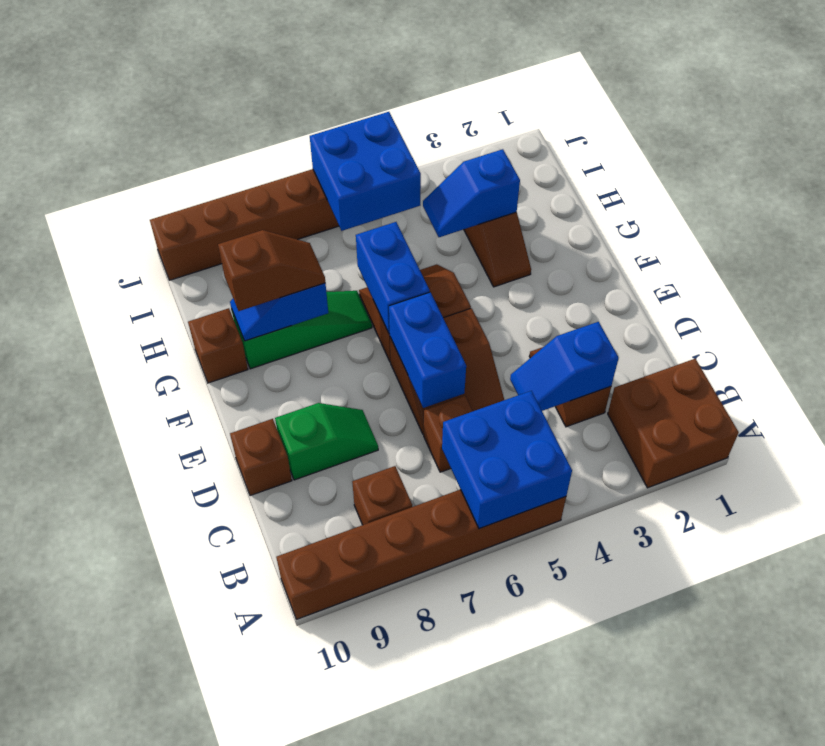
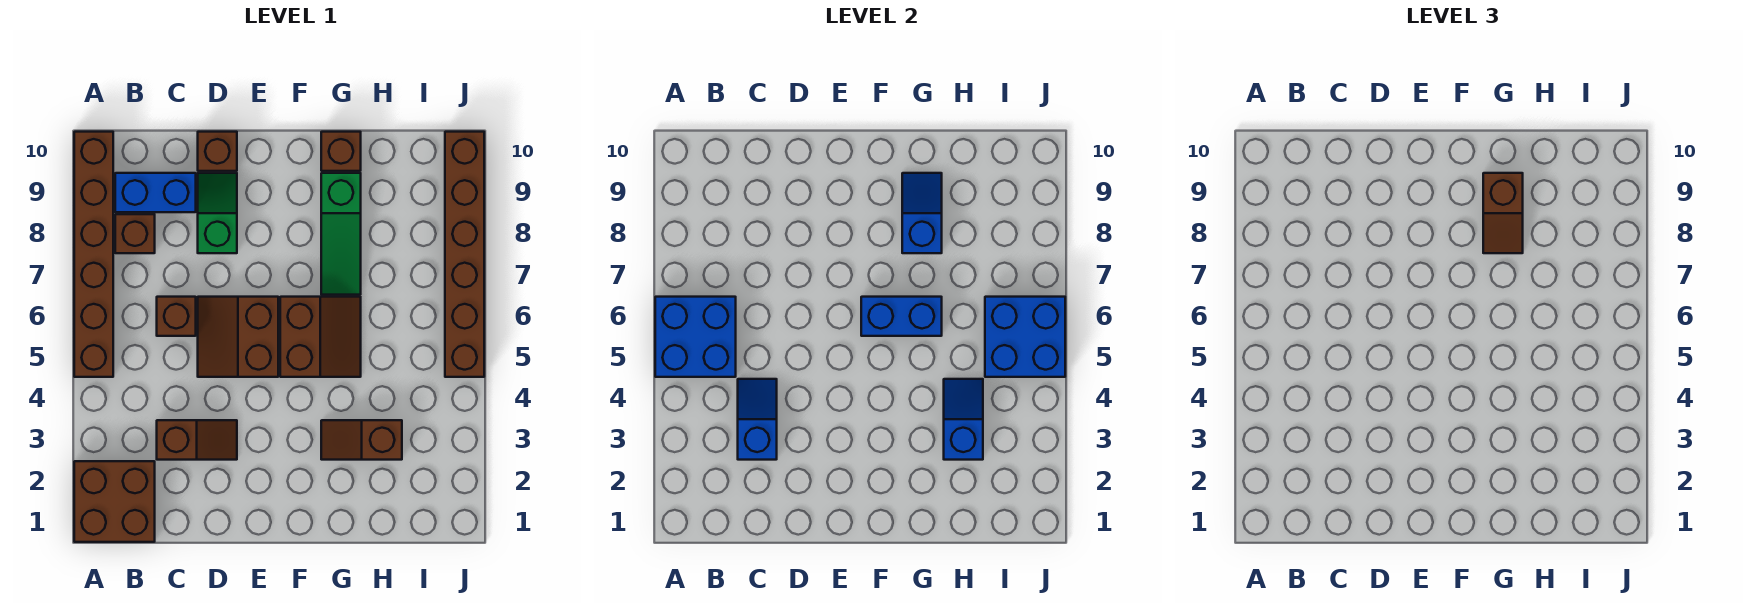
blue brick D6:E6 level 2 -> blue brick B9:C9 level 1
green slope D8:D9 level 1 top 9 -> green slope D8:D9 level 1 top 8

